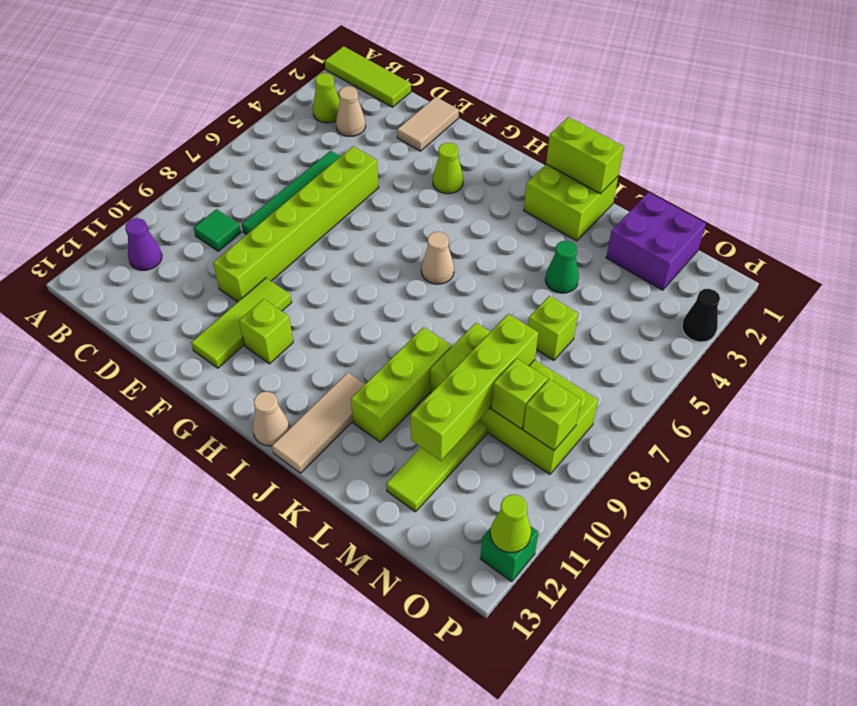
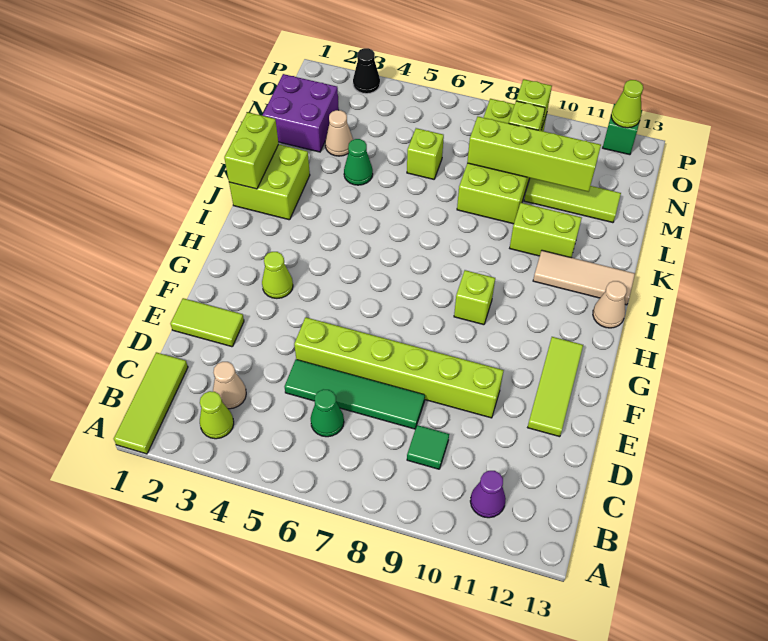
none -> green cone C6 level 1
tan tile E1:E2 level 1 -> lime tile E1:E2 level 1
lime tile F10:F12 level 1 -> lime tile E12:G12 level 1
lime brick G11 level 1 -> lime brick H9 level 1
tan cone I6 level 1 -> tan cone M3 level 1
lime brick K9:K11 level 1 -> lime brick K10:K11 level 1

